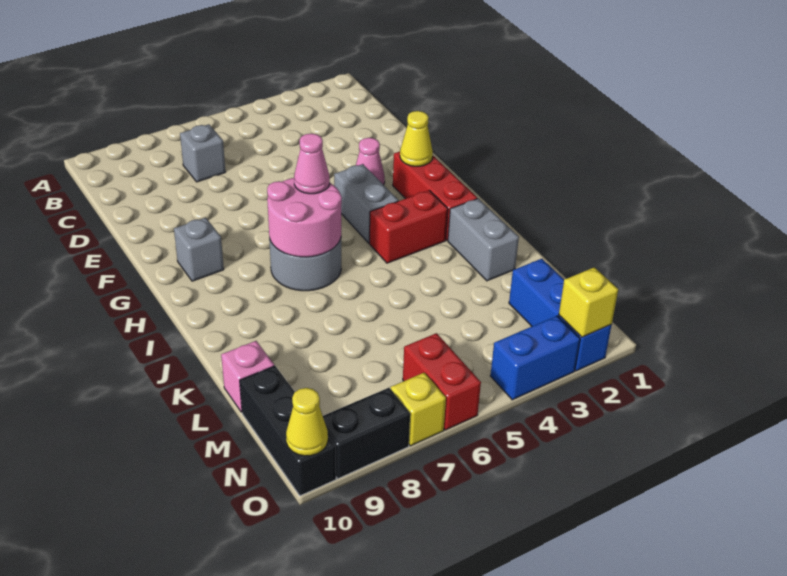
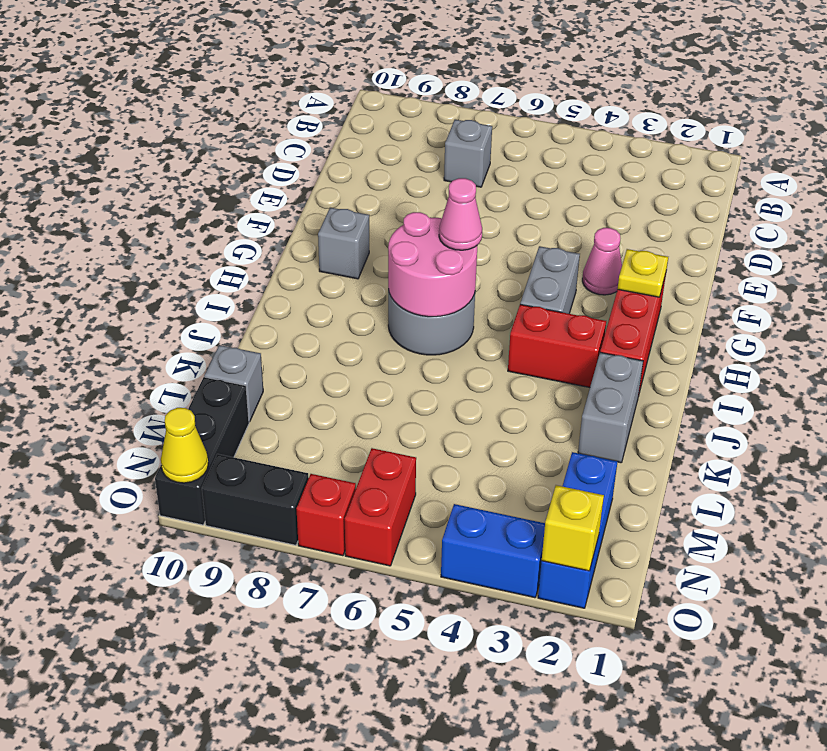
yellow cone G2 level 2 -> yellow plate G2 level 2
pink brick L10 level 1 -> grey brick L10 level 1
yellow brick O7 level 1 -> red brick O7 level 1

